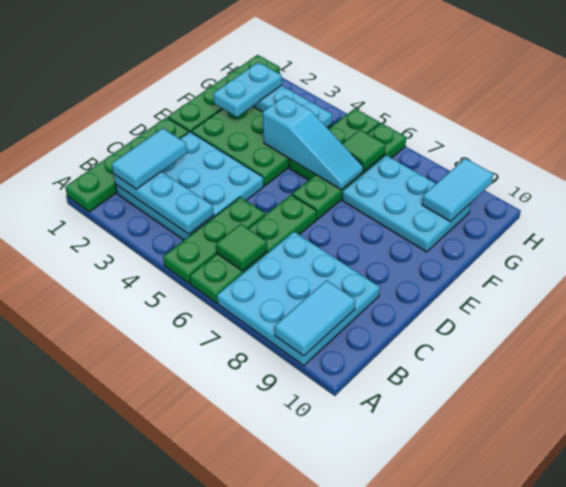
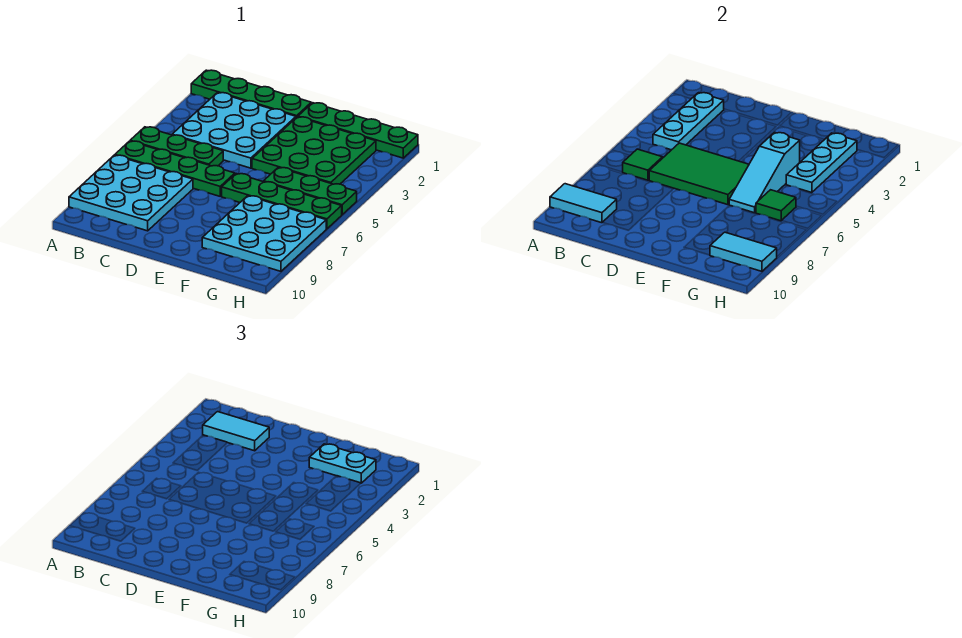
none -> green tile C5:E6 level 2
cyan plate F7:G9 level 1 -> cyan plate F7:H9 level 1

